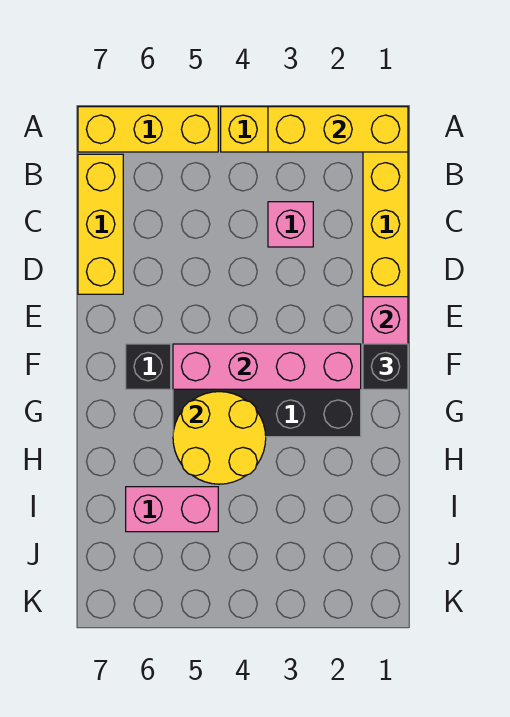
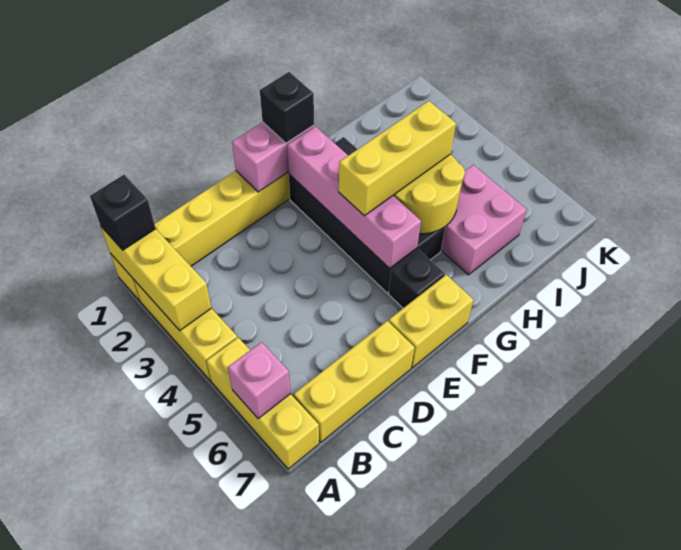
none -> black brick A1 level 3
pink brick C3 level 1 -> pink brick A6 level 2
none -> yellow brick E7:F7 level 1
none -> yellow brick F4:H4 level 3
pink brick I5:I6 level 1 -> pink brick H5:I6 level 1

